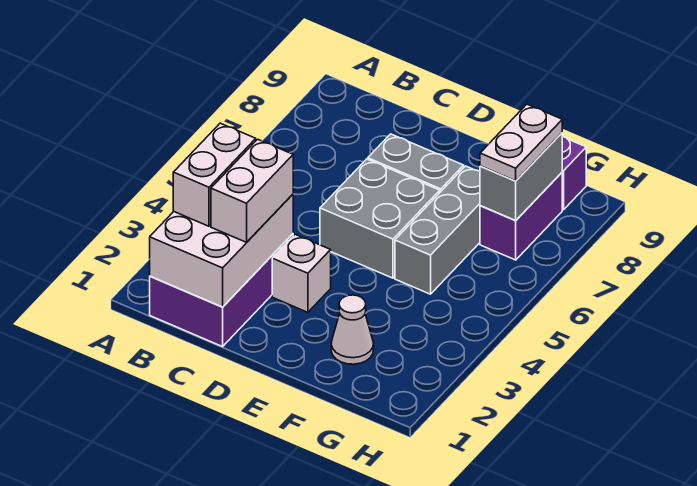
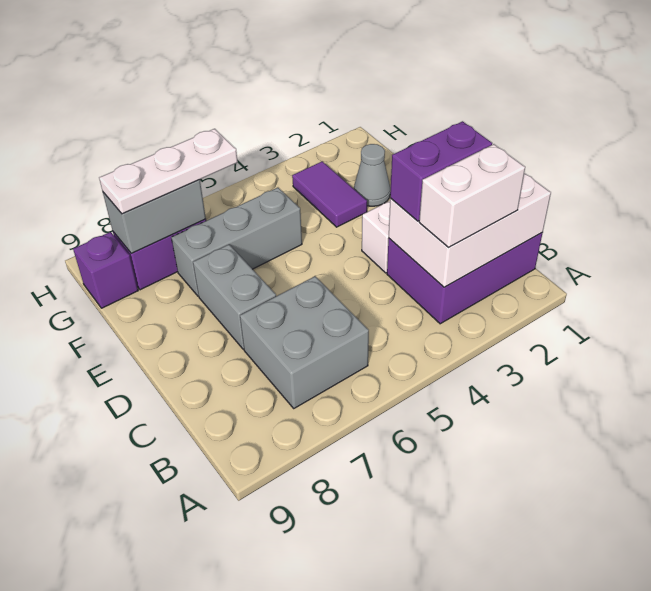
white brick C2:C3 level 3 -> purple brick C2:C3 level 3
grey brick D5:E6 level 1 -> grey brick B6:C7 level 1
white cone F2 level 1 -> grey cone F2 level 1
none -> purple tile F3:G3 level 1
white plate G7:G8 level 3 -> white plate G6:G8 level 3

